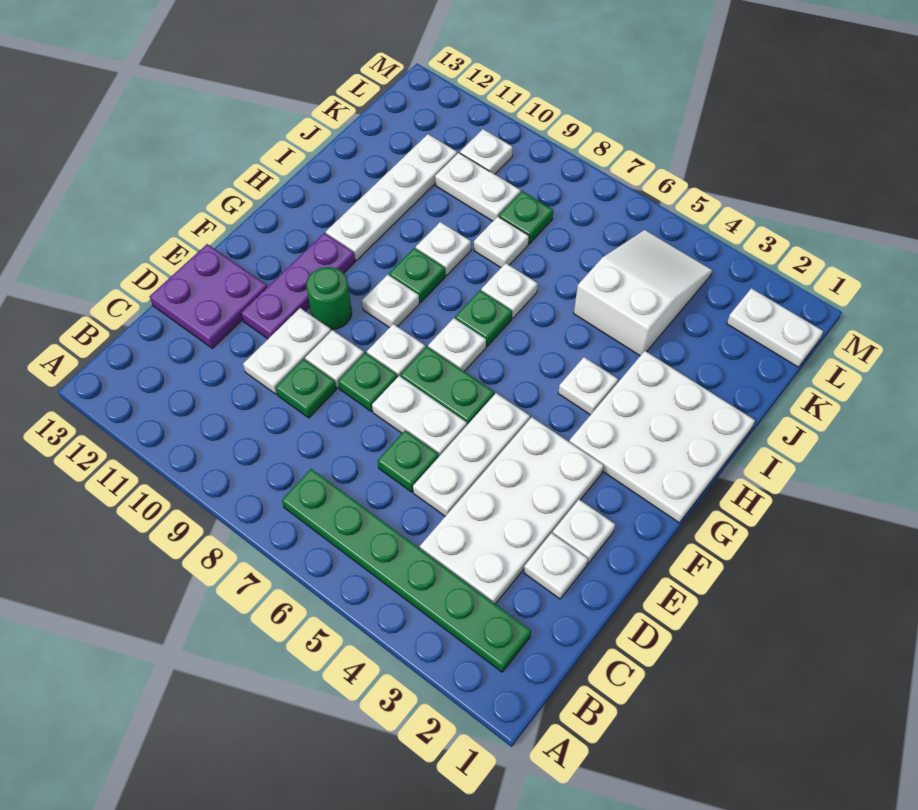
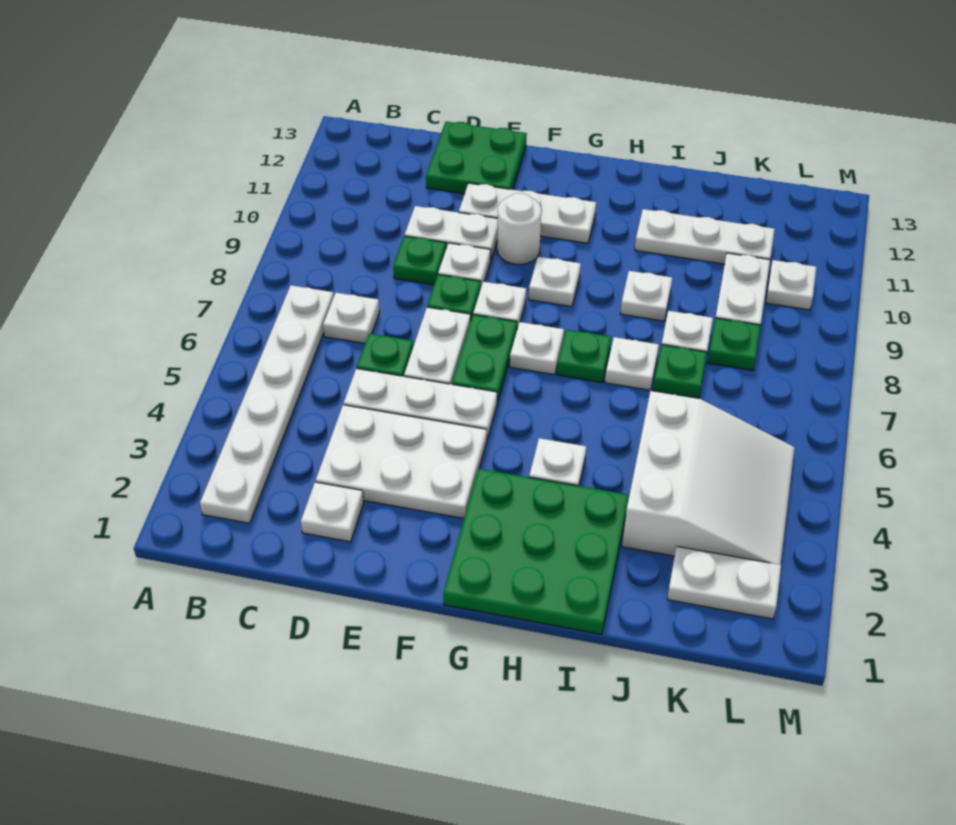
green plate B2:B7 level 1 -> white plate B2:B7 level 1
white plate C3:F4 level 1 -> white plate D3:F4 level 1
purple plate D12:E13 level 1 -> green plate D12:E13 level 1
white plate E2 level 1 -> white plate C7 level 1
purple plate E11:G11 level 1 -> white plate E11:G11 level 1
green round brick F10 level 1 -> white round brick F10 level 1
white plate G1:I3 level 1 -> green plate G1:I3 level 1
green plate H9 level 1 -> green plate J7 level 1
white plate H11:K11 level 1 -> white plate I11:K11 level 1
white slope J4:L5 level 1 top J -> white slope J3:L5 level 1 top J
white plate L1:L2 level 1 -> white plate K2:L2 level 1

